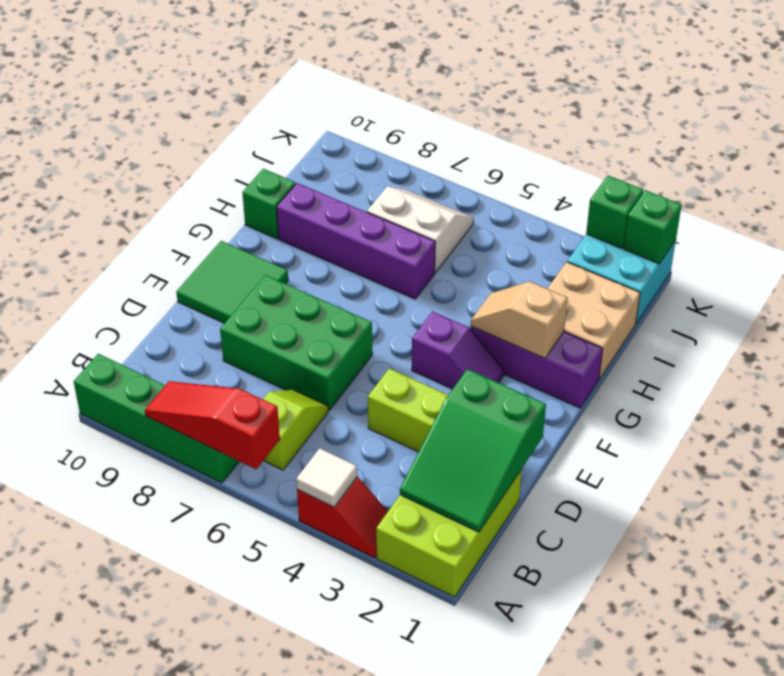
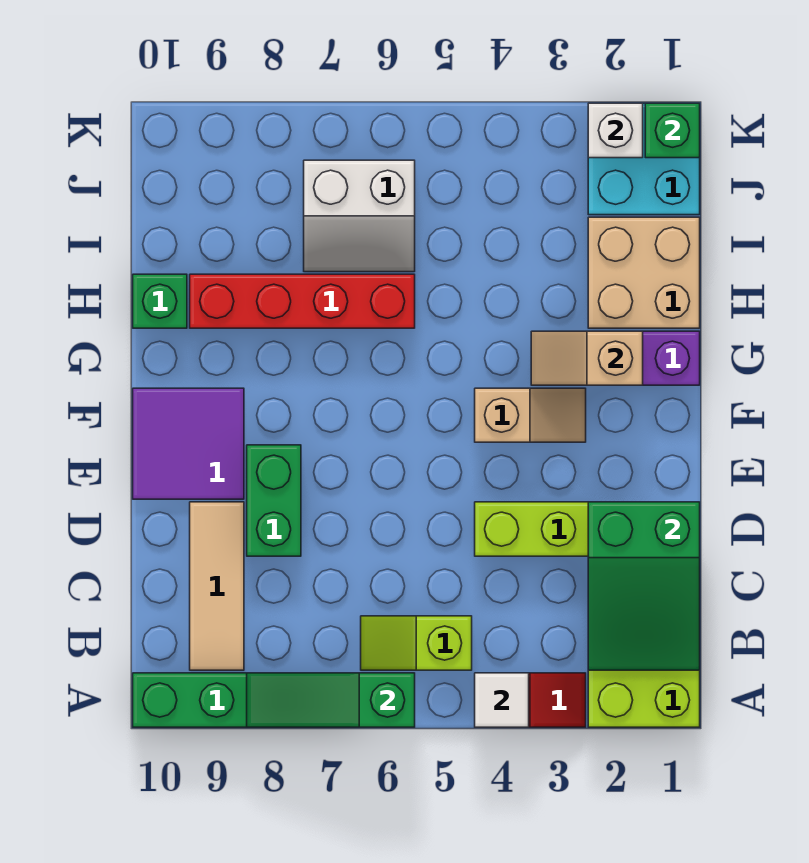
red slope A6:A8 level 2 top 6 -> green slope A6:A8 level 2 top 6
lime slope B6:C6 level 1 top B -> lime slope B5:B6 level 1 top 5
none -> tan tile B9:D9 level 1
green brick D6:E8 level 1 -> green brick D8:E8 level 1
green tile E9:F10 level 1 -> purple tile E9:F10 level 1
purple slope F3:F4 level 1 top 4 -> tan slope F3:F4 level 1 top 4
purple brick H6:H9 level 1 -> red brick H6:H9 level 1
white slope I6:J7 level 1 top I -> white slope I6:J7 level 1 top J
green brick K2 level 2 -> white brick K2 level 2

